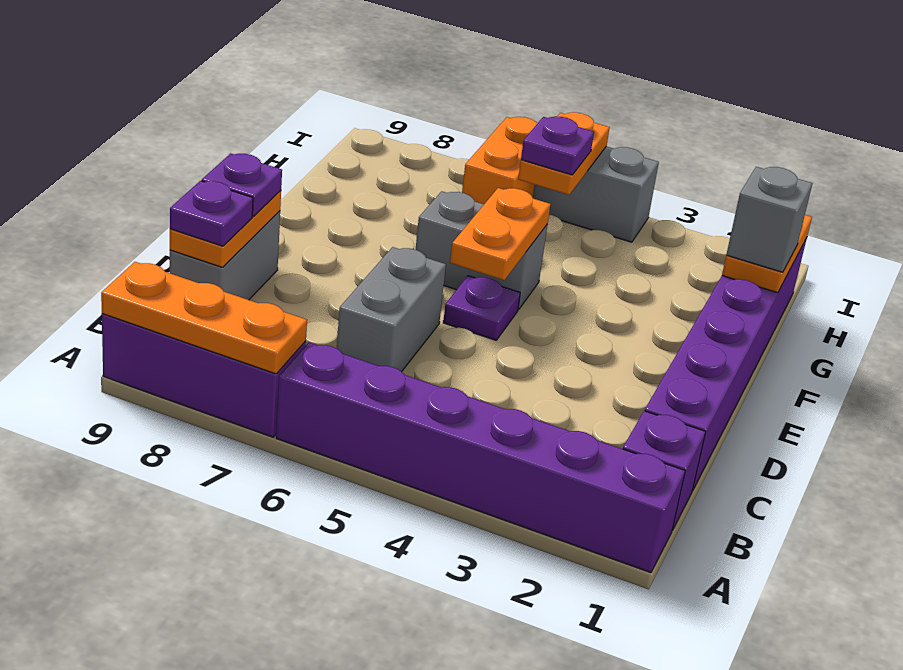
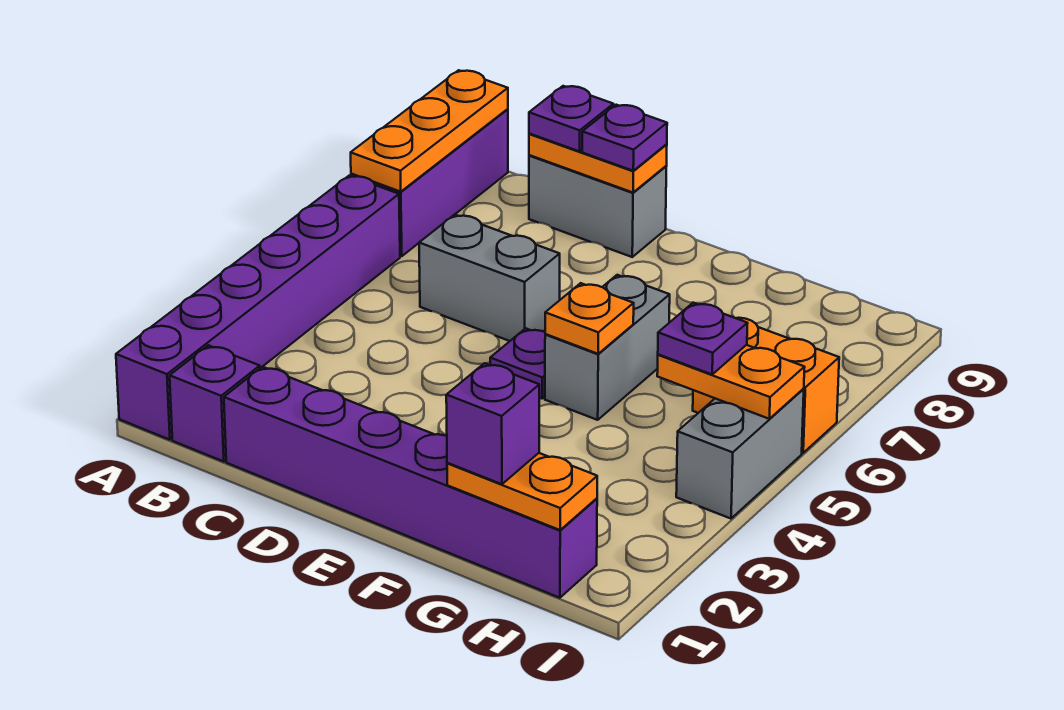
orange plate E5:F5 level 2 -> orange plate F5 level 2
grey brick G1 level 3 -> purple brick G1 level 3

